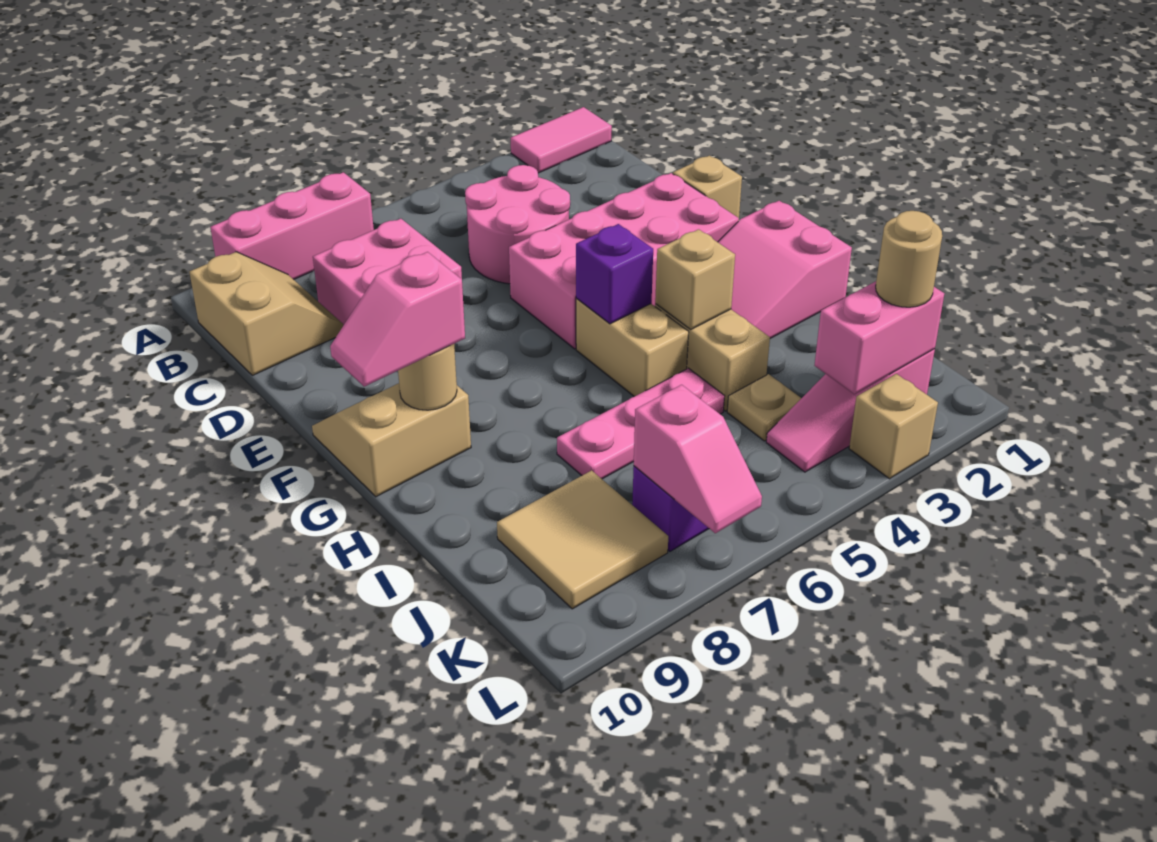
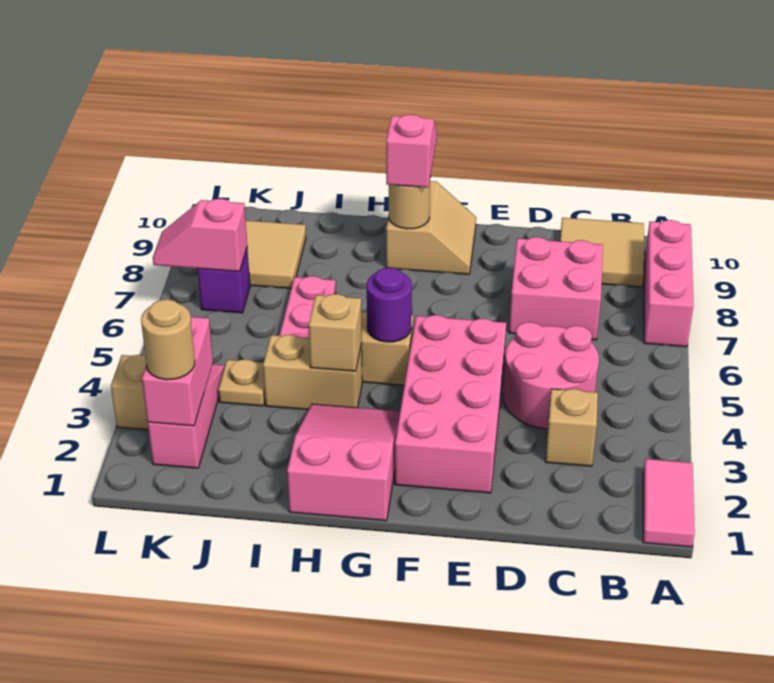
tan slope B9:C10 level 1 top 10 -> tan tile B9:C10 level 1
tan brick E1 level 1 -> tan brick C3 level 1
purple brick G5 level 2 -> purple round brick G5 level 2

